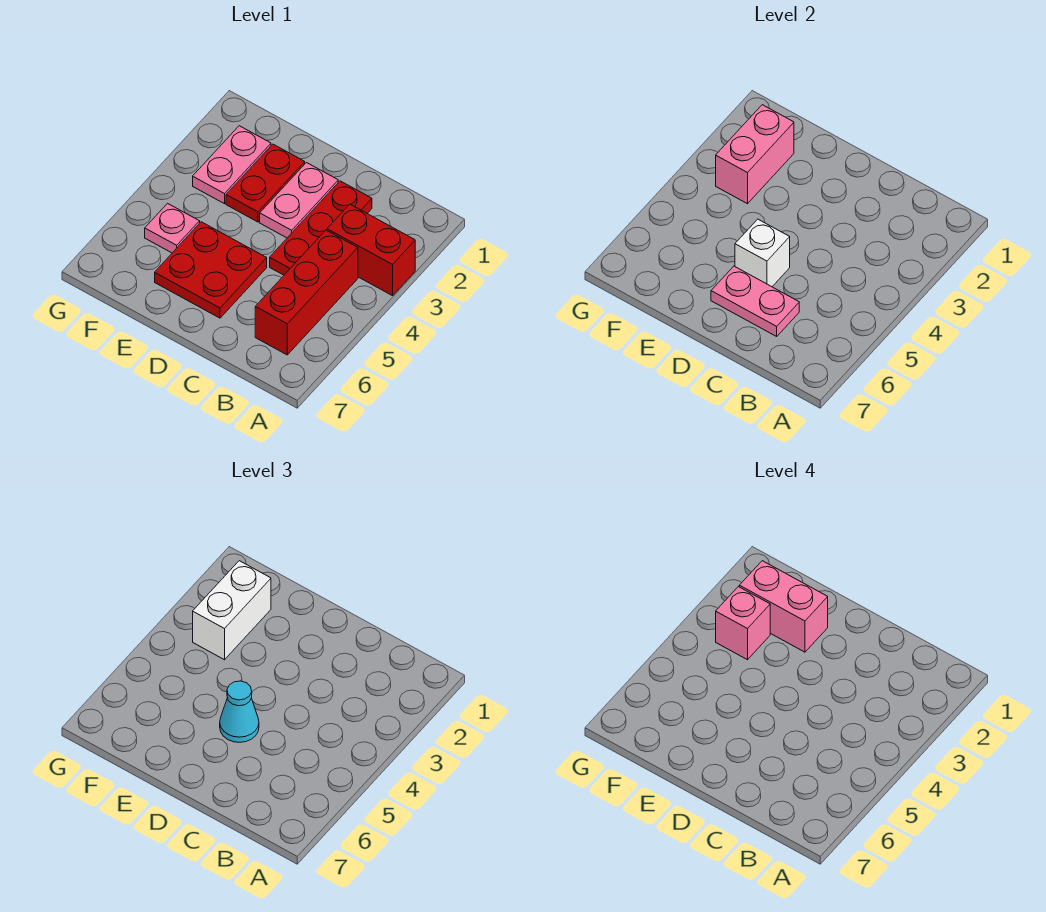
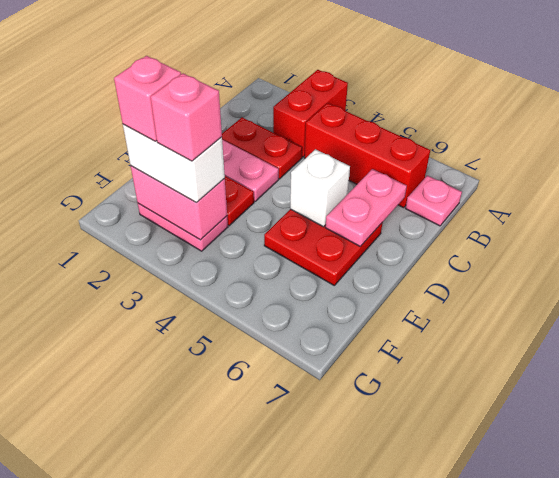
red plate C2:C4 level 1 -> red plate C2:C3 level 1
cyan cone D5 level 3 -> none
pink brick E2:F2 level 4 -> pink brick F2 level 4
pink plate F5 level 1 -> pink plate B7 level 1

